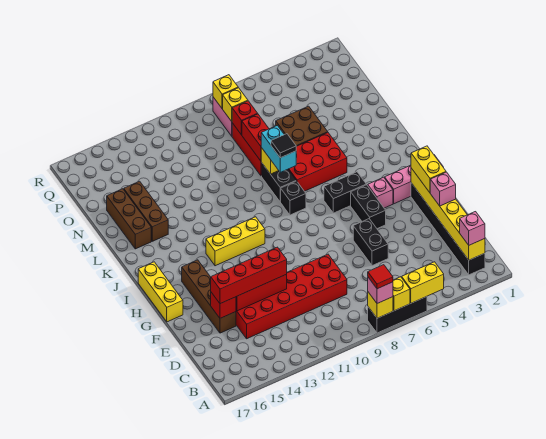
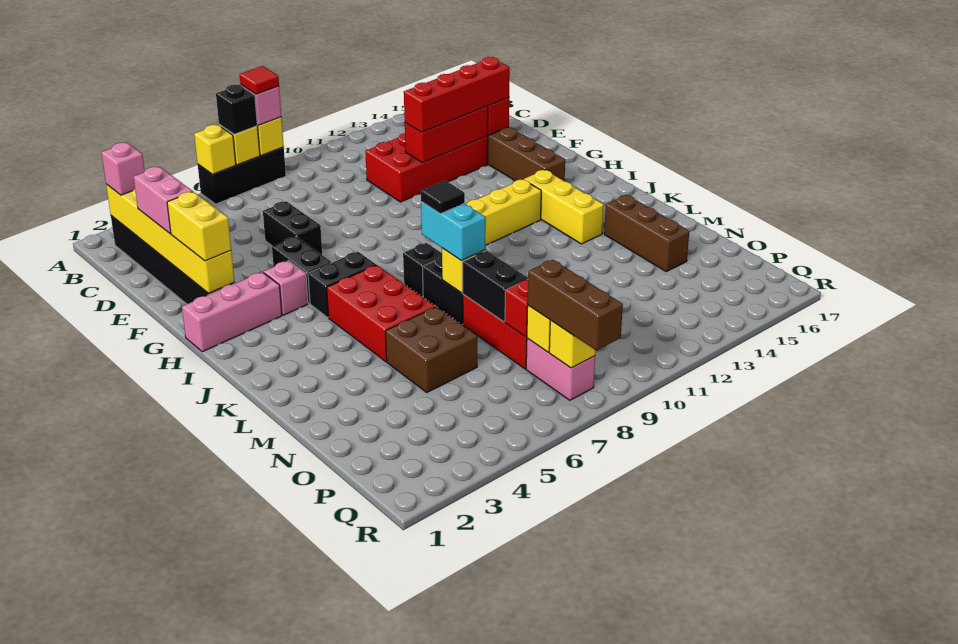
yellow brick A5:A6 level 2 -> yellow brick A6 level 2
none -> black brick A7 level 3
red brick D9:E14 level 1 -> red brick D11:E14 level 1
pink brick E2 level 3 -> pink brick D2:E2 level 3
yellow brick G17:I17 level 1 -> yellow brick I14:K14 level 1
red brick K5:L7 level 1 -> red brick J5:L6 level 1
brown brick L16:N16 level 1 -> brown brick P8:R8 level 3
red brick M8:N8 level 2 -> black brick M8:N8 level 2

